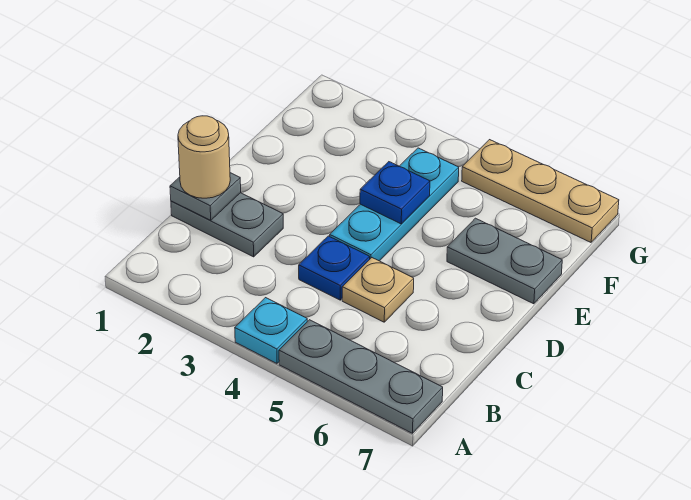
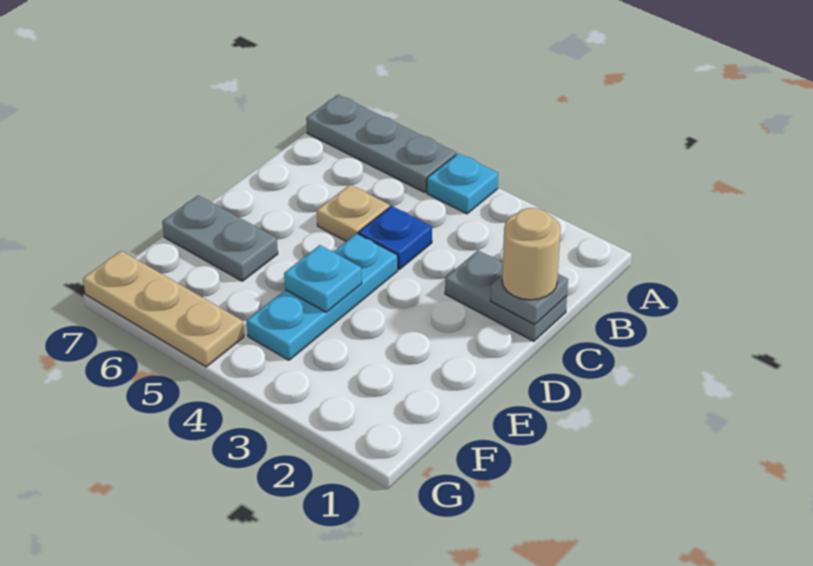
blue plate E4 level 2 -> cyan plate E4 level 2

